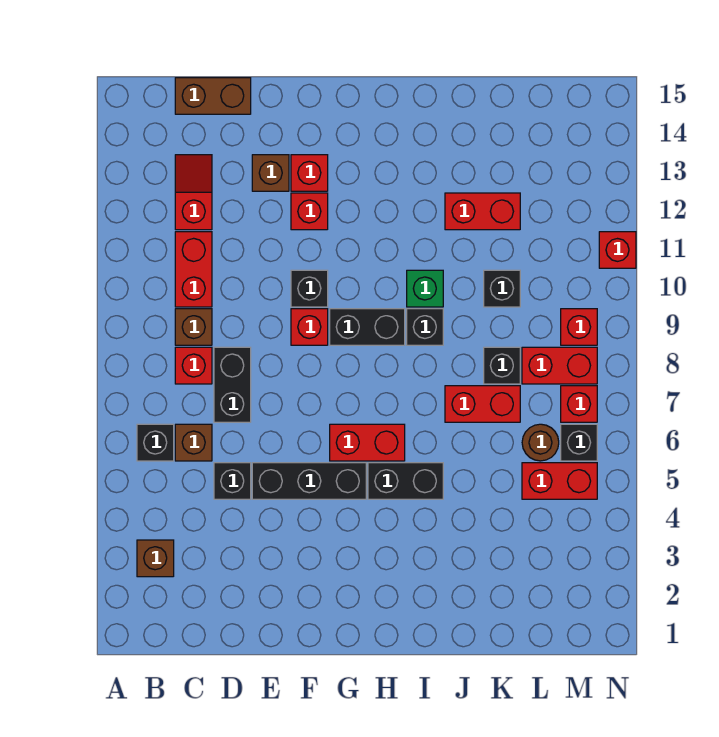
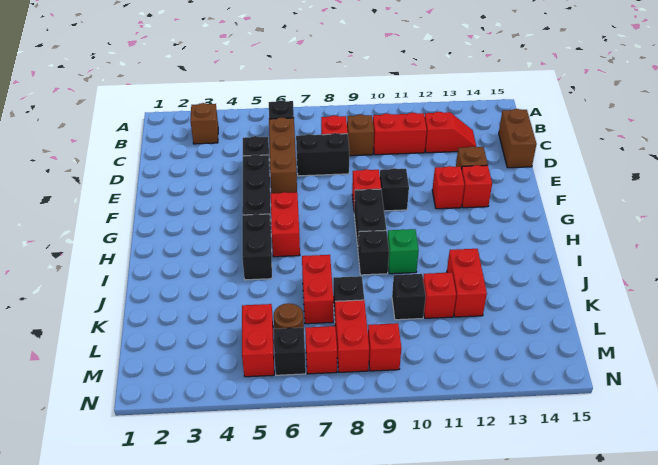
brown brick C6 level 1 -> brown brick C6:E6 level 1
red brick N11 level 1 -> red brick K11 level 1

